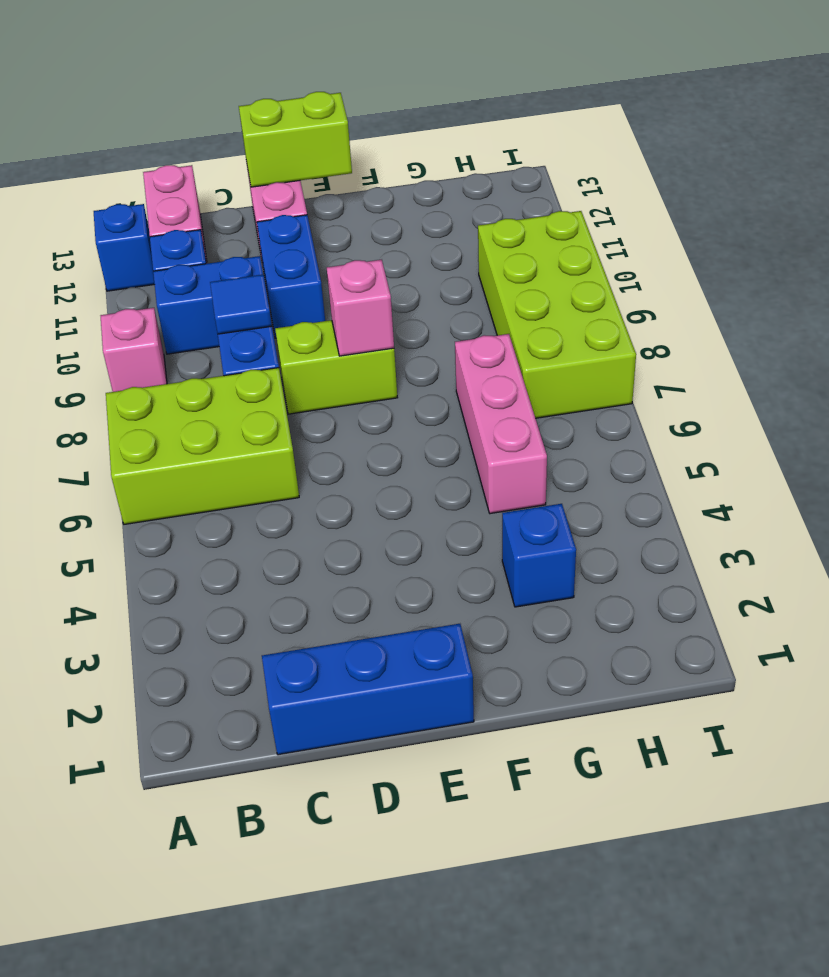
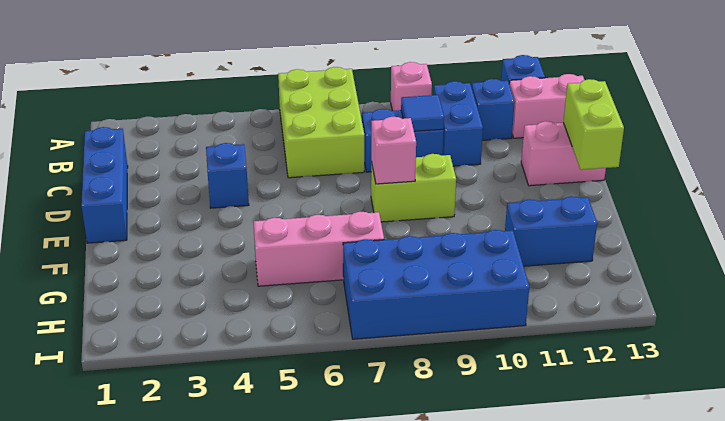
lime brick D8:E8 level 1 -> lime brick E8:E9 level 1
blue brick D10:D11 level 1 -> blue brick G11:G12 level 1
blue brick G3 level 1 -> blue brick D4 level 1
lime brick H7:I10 level 1 -> blue brick H7:I10 level 1

